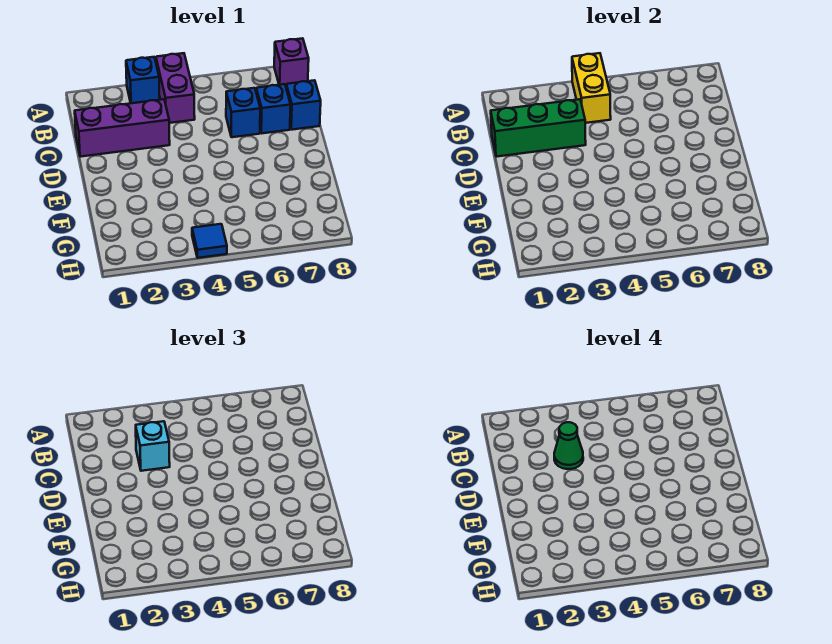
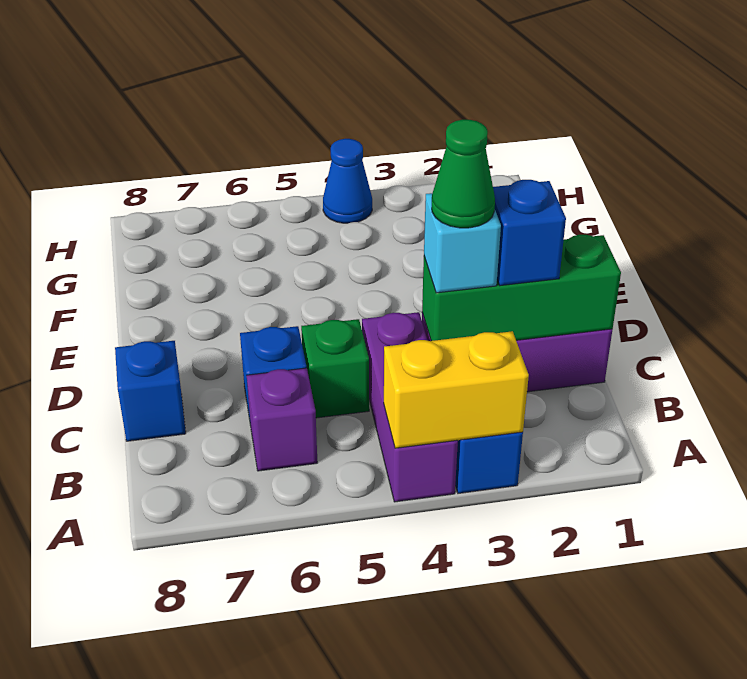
purple brick A4:B4 level 1 -> purple brick A4:C4 level 1
yellow brick A4:B4 level 2 -> yellow brick A3:A4 level 2
purple brick A8 level 1 -> purple brick B6 level 1
none -> green brick C5 level 1
blue brick C7 level 1 -> blue brick C2 level 3
blue tile H4 level 1 -> blue cone H4 level 1

